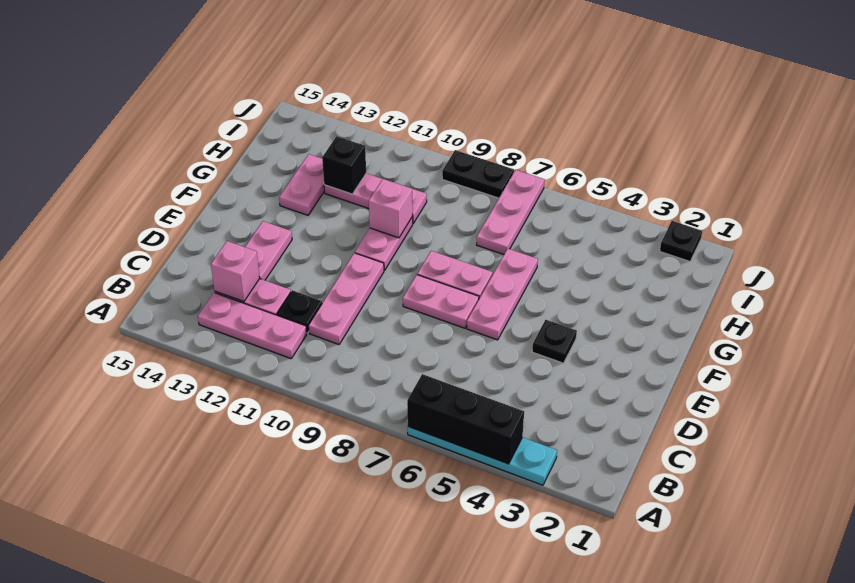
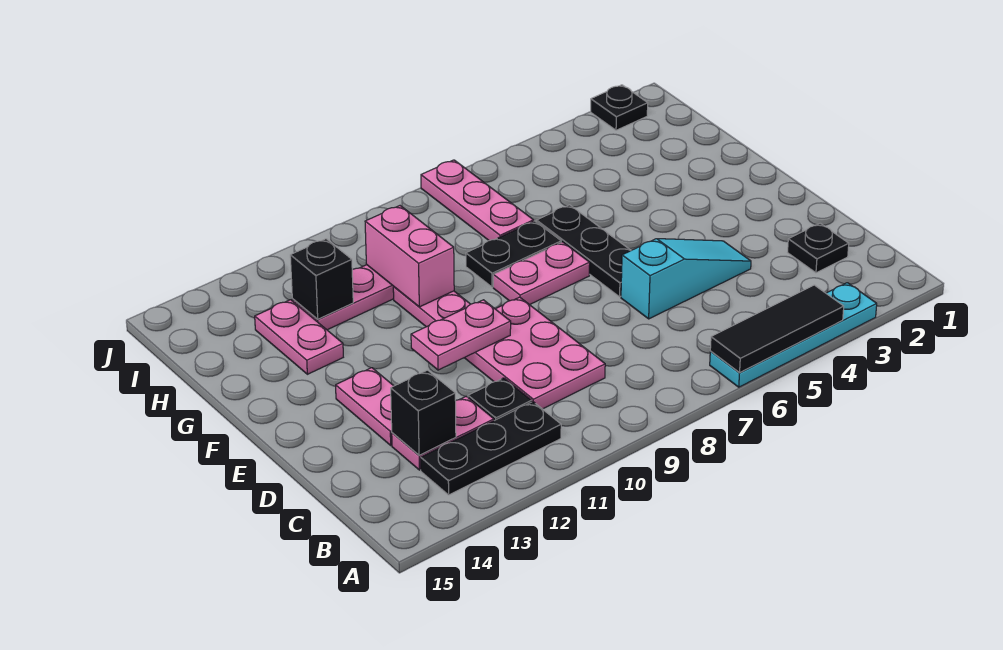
black brick A4:A6 level 2 -> black tile A4:A6 level 2
pink plate B11:B13 level 1 -> black plate B11:B13 level 1
pink plate C10:E10 level 1 -> pink plate C9:E10 level 1
pink brick C13 level 2 -> black brick C13 level 2
none -> cyan slope D4:D6 level 1 top 6
black plate E4 level 1 -> black plate C2 level 1
pink plate E6:G6 level 1 -> black plate E6:G6 level 1
pink plate E7:E8 level 1 -> pink plate E10:E11 level 2
pink brick G10 level 2 -> pink brick G10:H10 level 2
black plate J8:J9 level 1 -> black plate G7:G8 level 1

